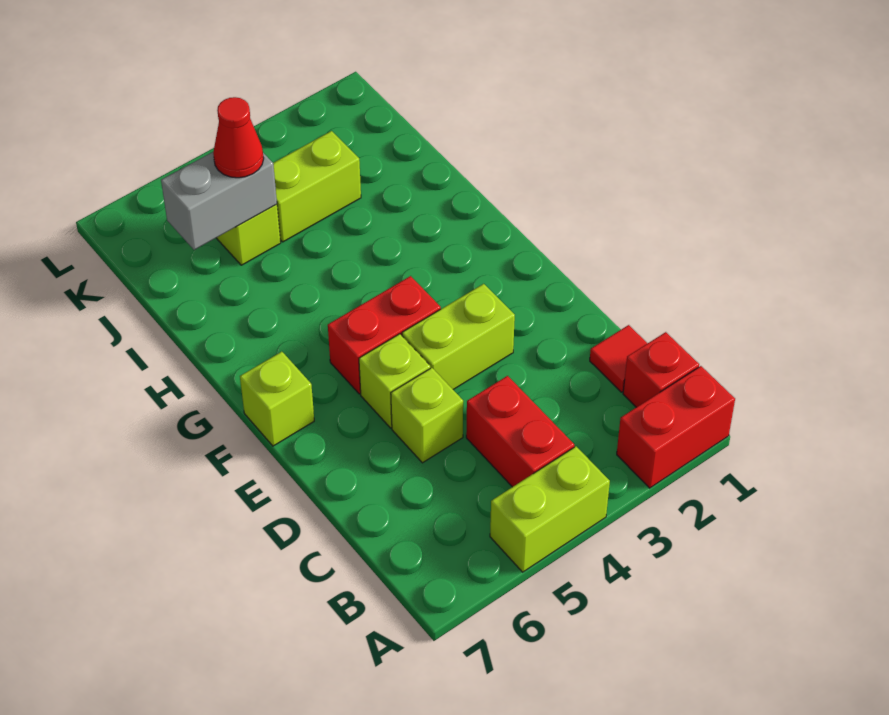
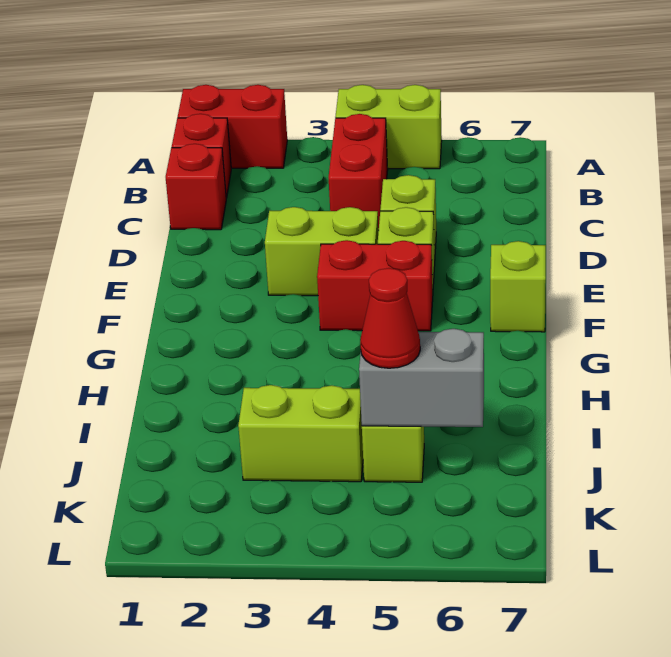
red tile C1 level 1 -> red brick C1 level 1

